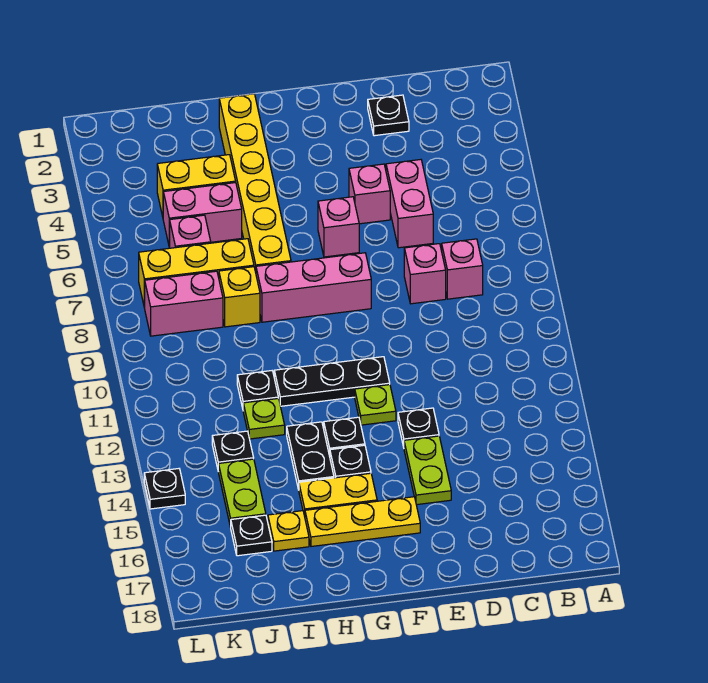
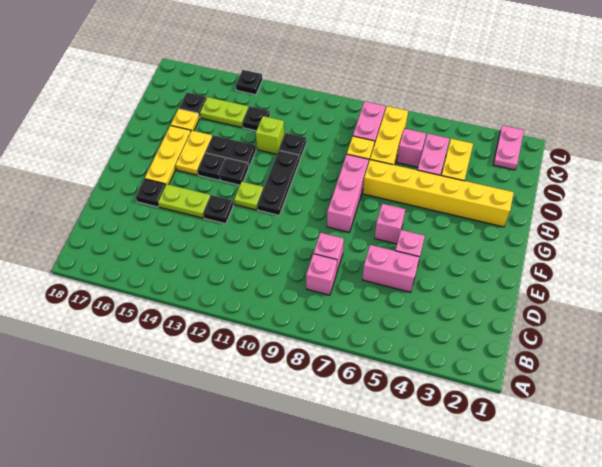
black plate D2 level 1 -> black plate E16 level 1
lime plate I12 level 1 -> lime brick I12 level 1
none -> pink plate K2:L2 level 1

